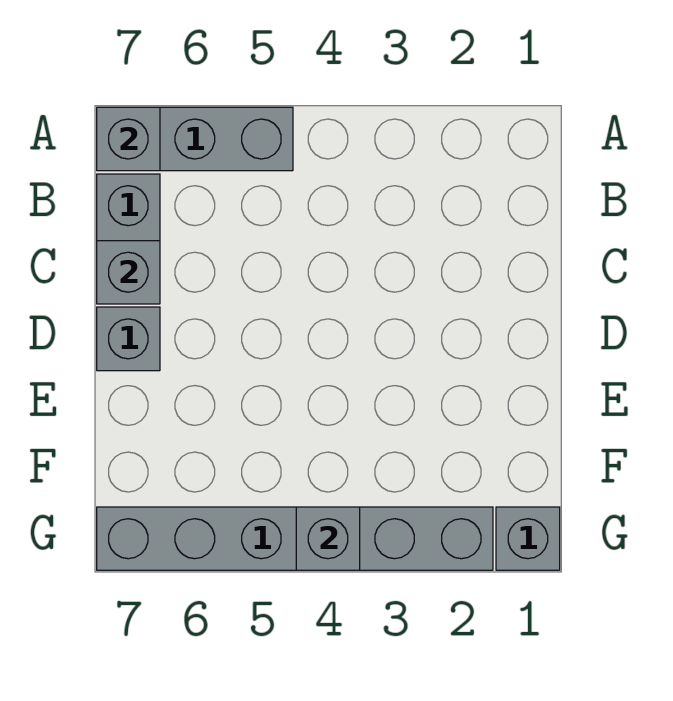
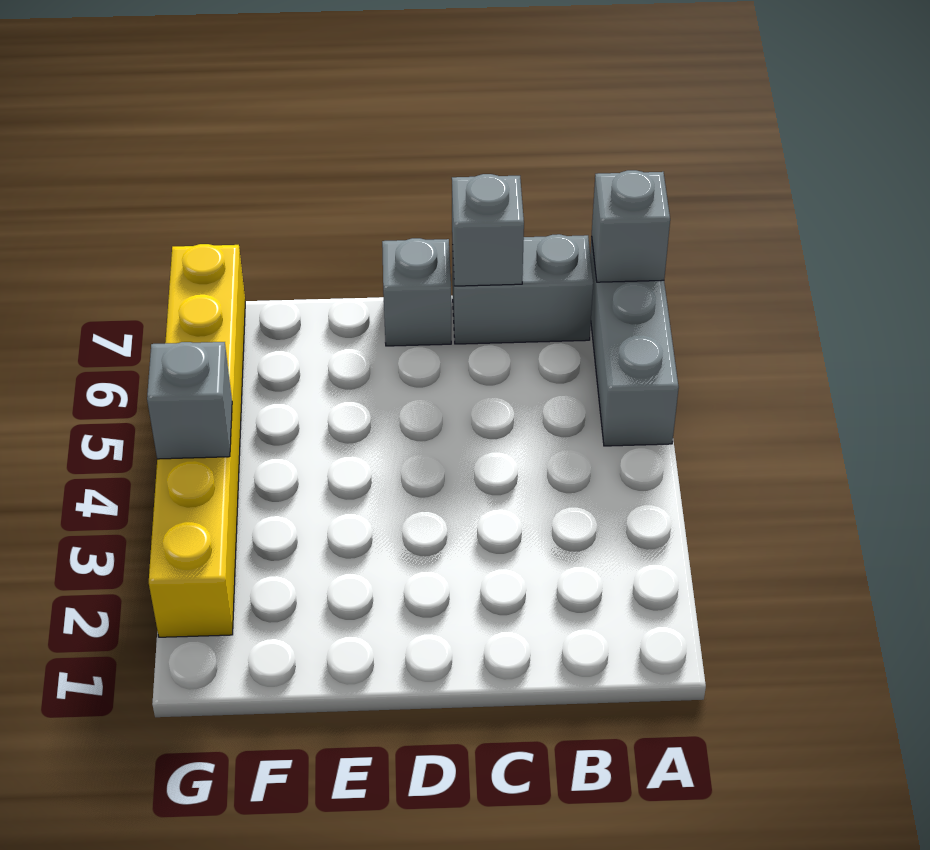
grey brick G1 level 1 -> none
grey brick G2:G7 level 1 -> yellow brick G2:G7 level 1

